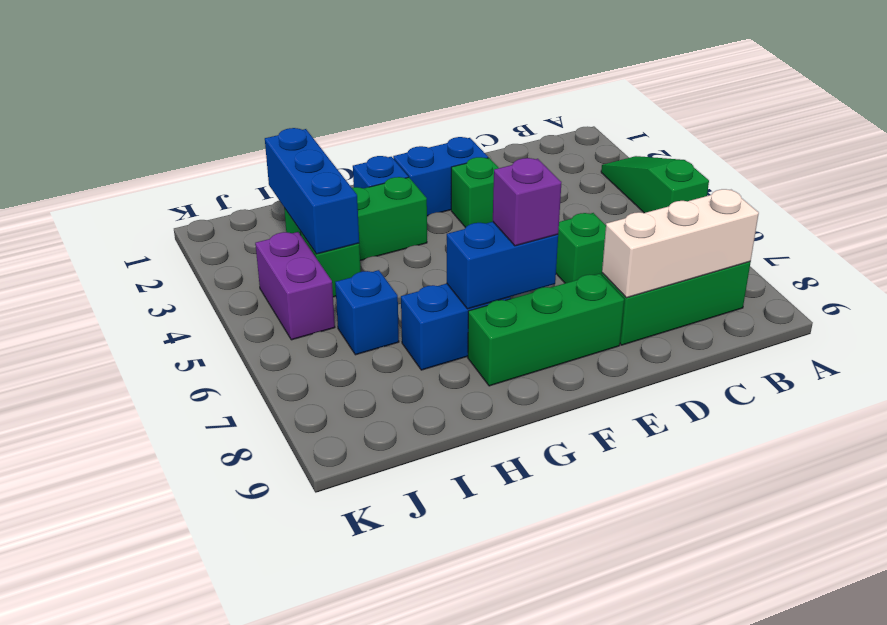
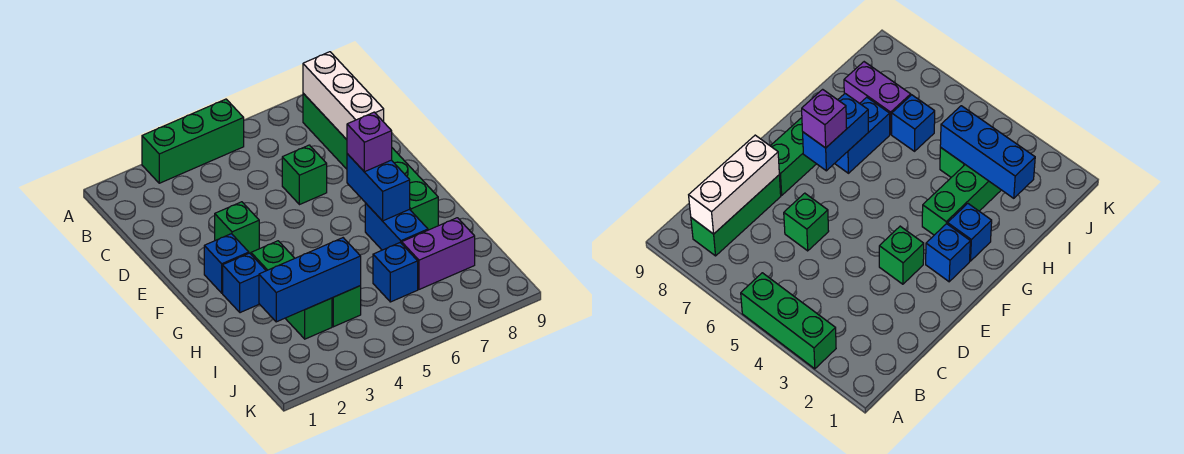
green slope A3:A5 level 1 top 5 -> green brick A3:A5 level 1
blue brick E2:F2 level 1 -> blue brick F2 level 1
purple brick J4:J5 level 1 -> purple brick I7:I8 level 1

